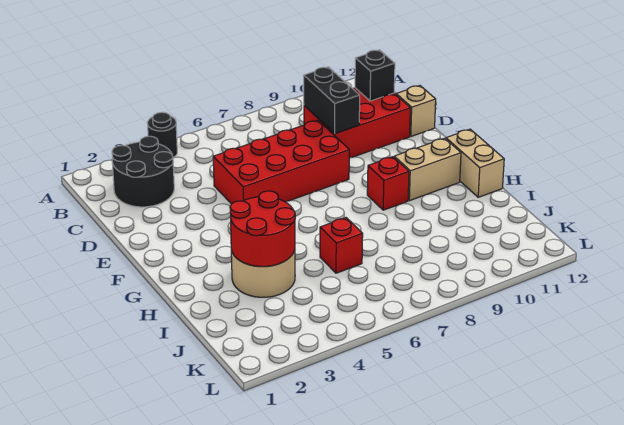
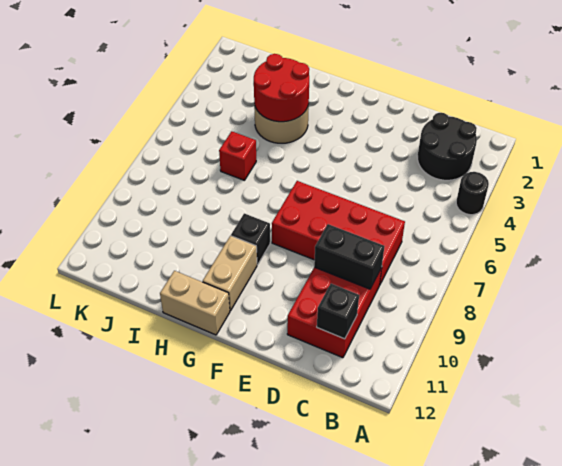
red brick D5:E8 level 1 -> red brick C7:F8 level 1
tan brick D12 level 1 -> none
red brick G9 level 1 -> black brick G9 level 1

